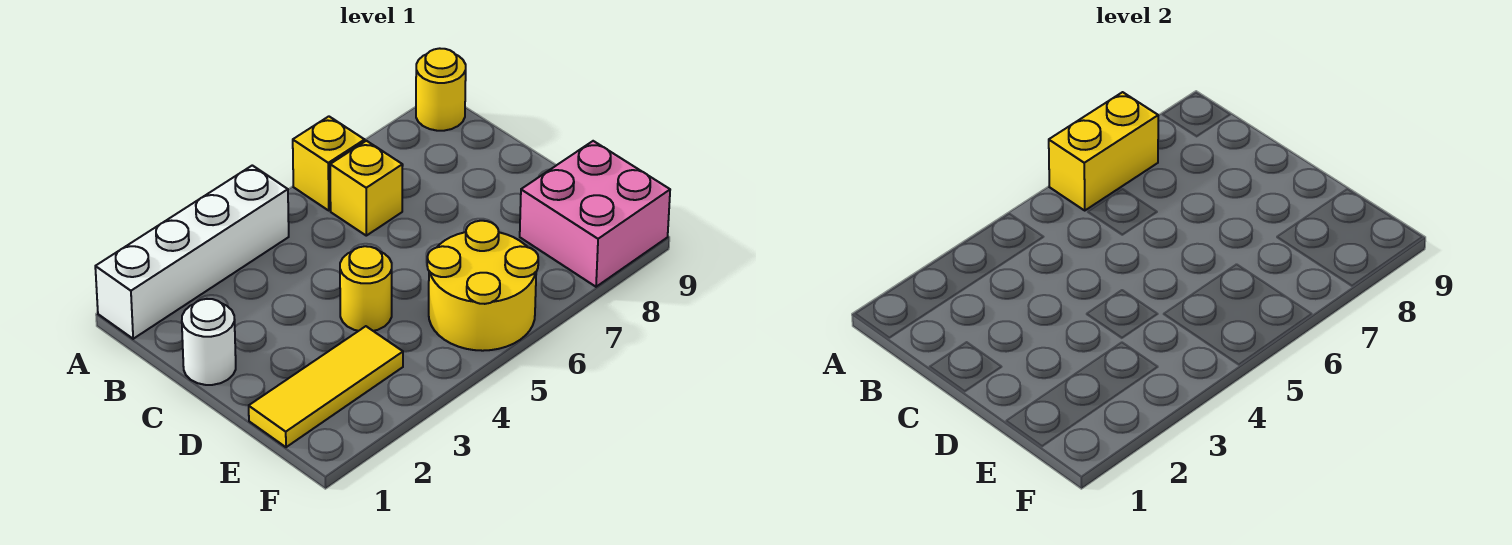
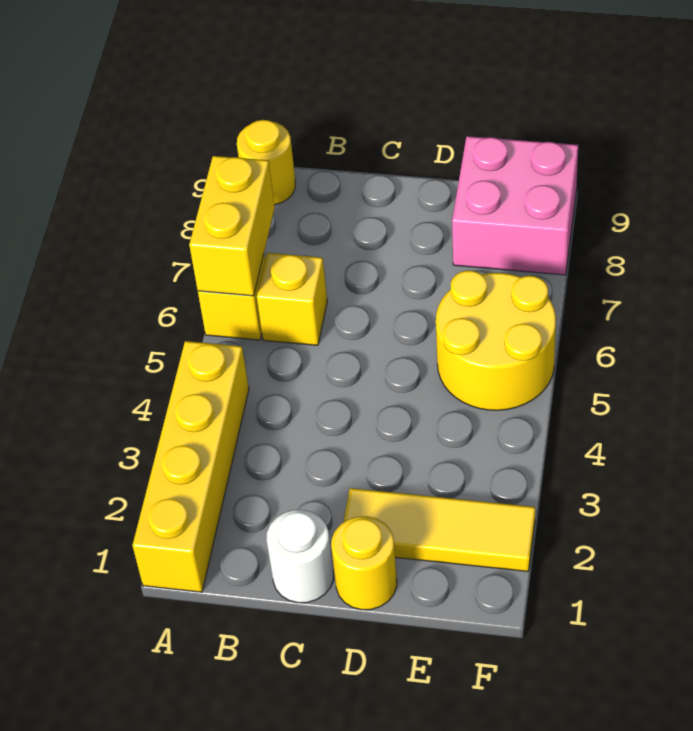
white brick A1:A4 level 1 -> yellow brick A1:A4 level 1
yellow round brick D4 level 1 -> yellow round brick D1 level 1
yellow tile E1:E3 level 1 -> yellow tile D2:F2 level 1

